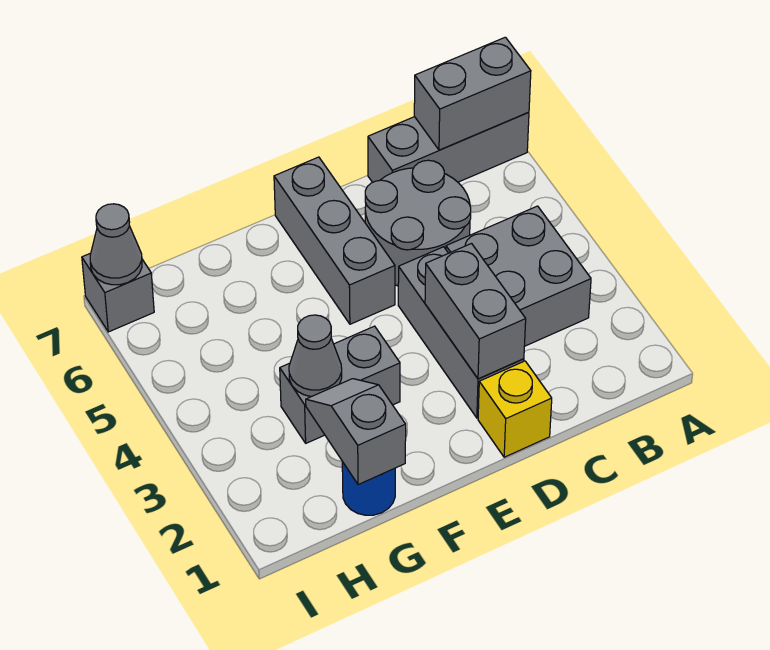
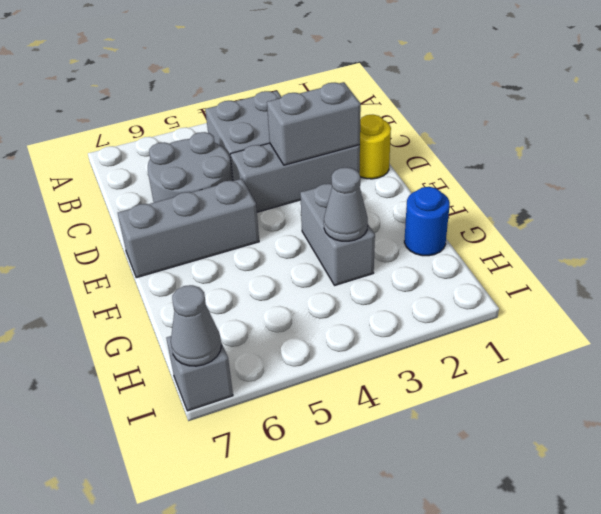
grey brick A7:C7 level 1 -> none
grey brick A7:B7 level 2 -> none
yellow brick D1 level 1 -> yellow round brick D1 level 1
grey slope G1:G2 level 2 top 1 -> none

